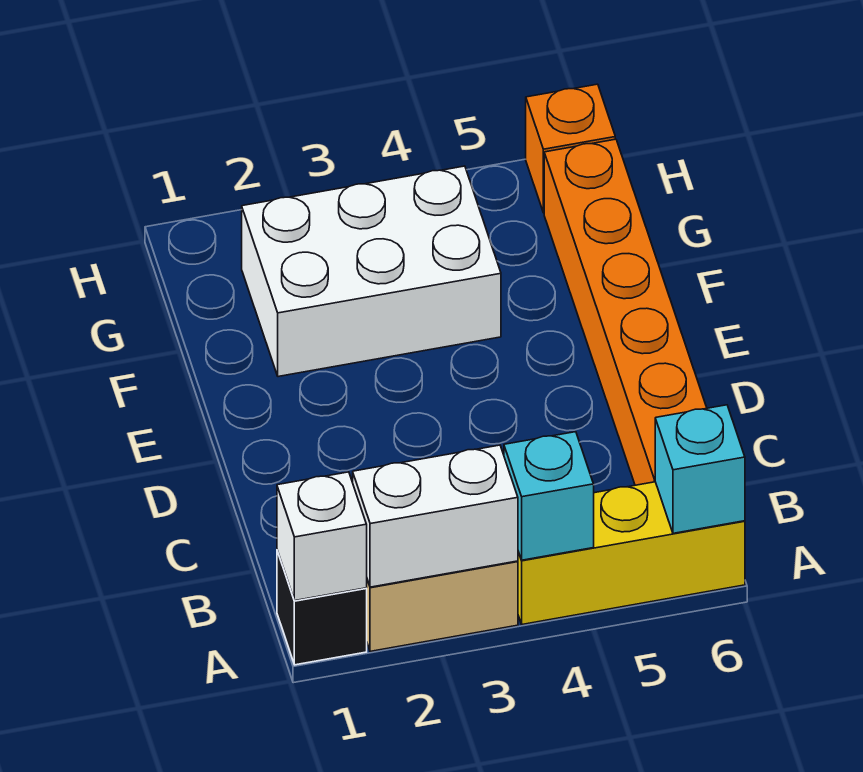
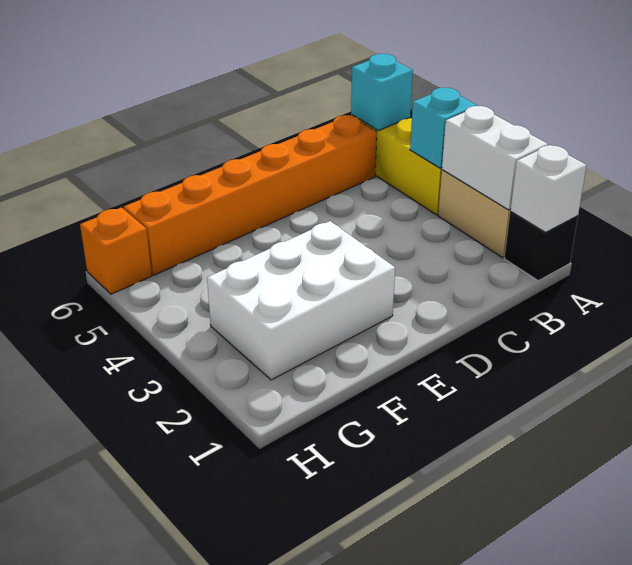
white brick F2:G4 level 1 -> white brick E2:G3 level 1

